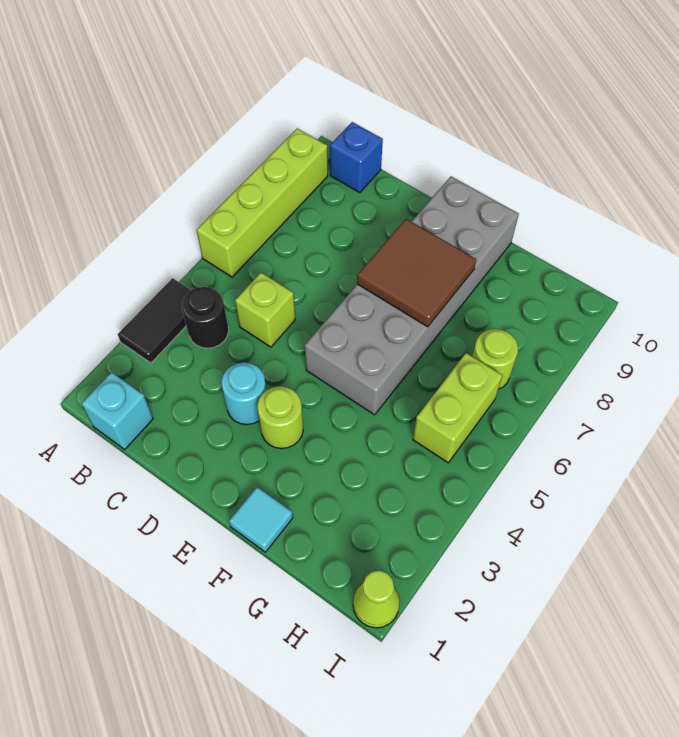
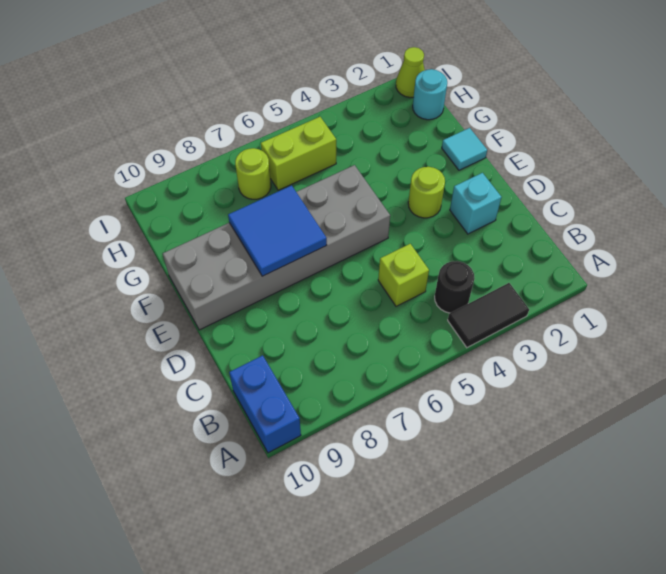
lime brick A6:A9 level 1 -> none
cyan brick B1 level 1 -> cyan brick D2 level 1
blue brick B10 level 1 -> blue brick A10:B10 level 1
cyan round brick D3 level 1 -> cyan round brick H1 level 1
brown tile E7:F8 level 2 -> blue tile E7:F8 level 2

